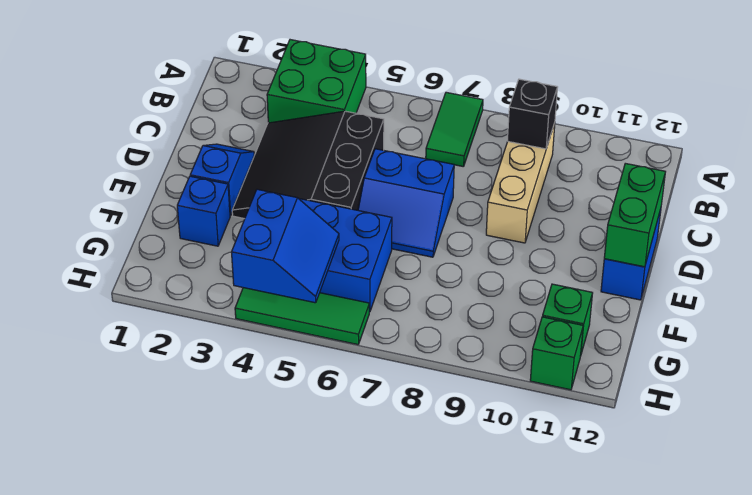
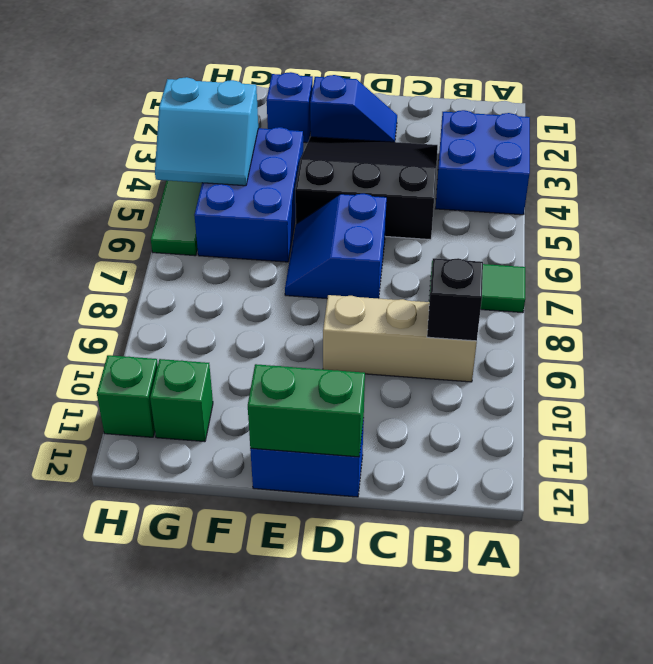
green brick A3:B4 level 1 -> blue brick A3:B4 level 1
blue slope G4:H5 level 2 top 4 -> cyan slope G4:H5 level 2 top 4

